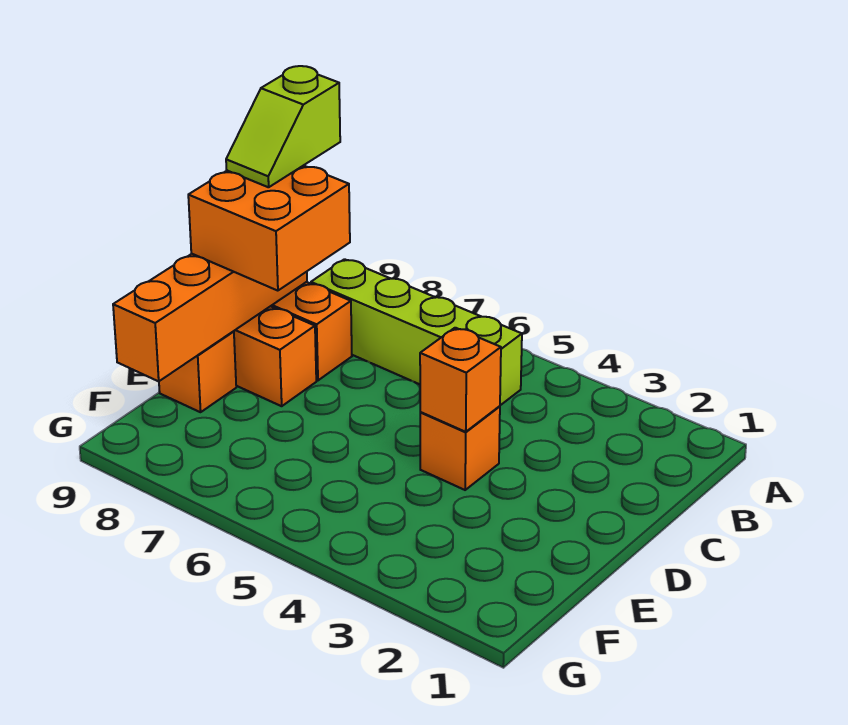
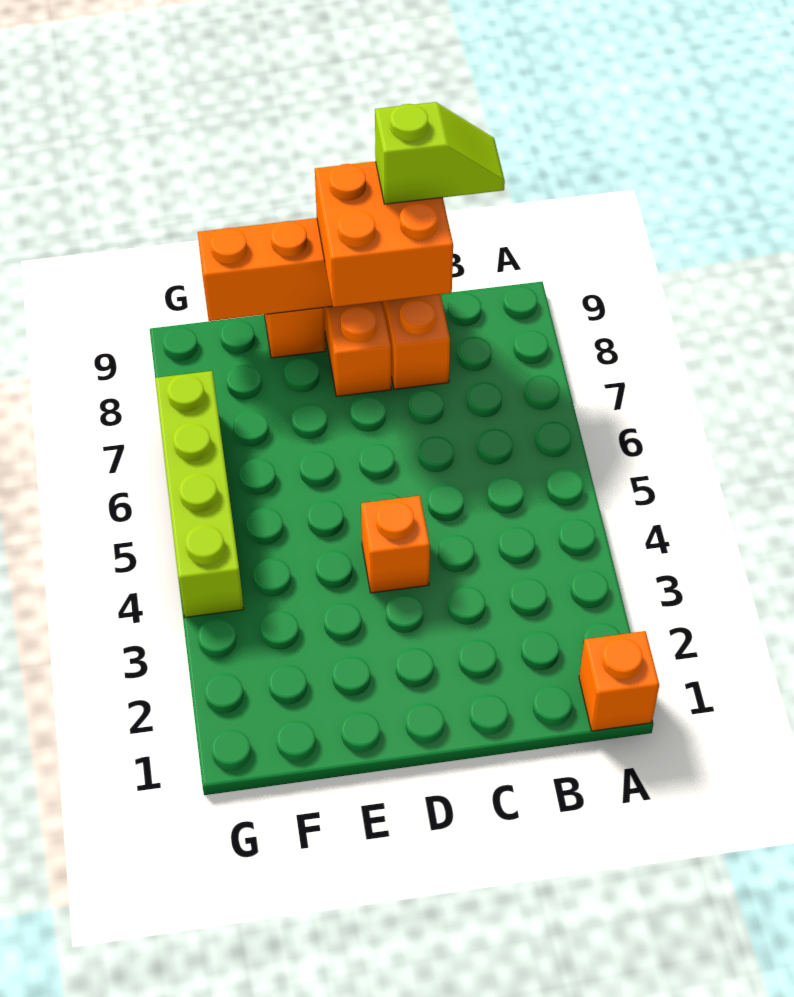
lime brick B5:B8 level 1 -> lime brick G4:G7 level 1
lime slope B9:C9 level 4 top B -> lime slope B9:C9 level 4 top C
orange brick D4 level 2 -> orange brick A1 level 1

